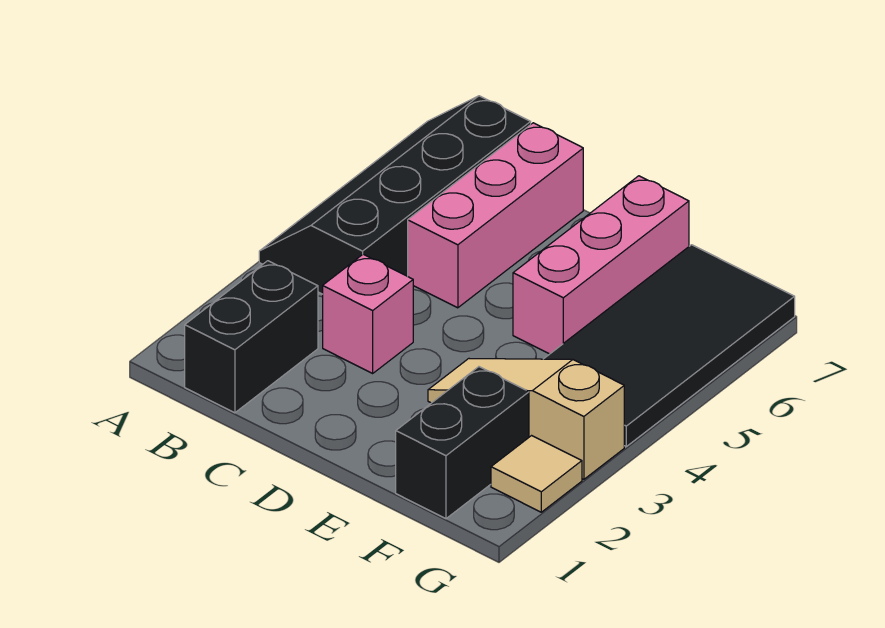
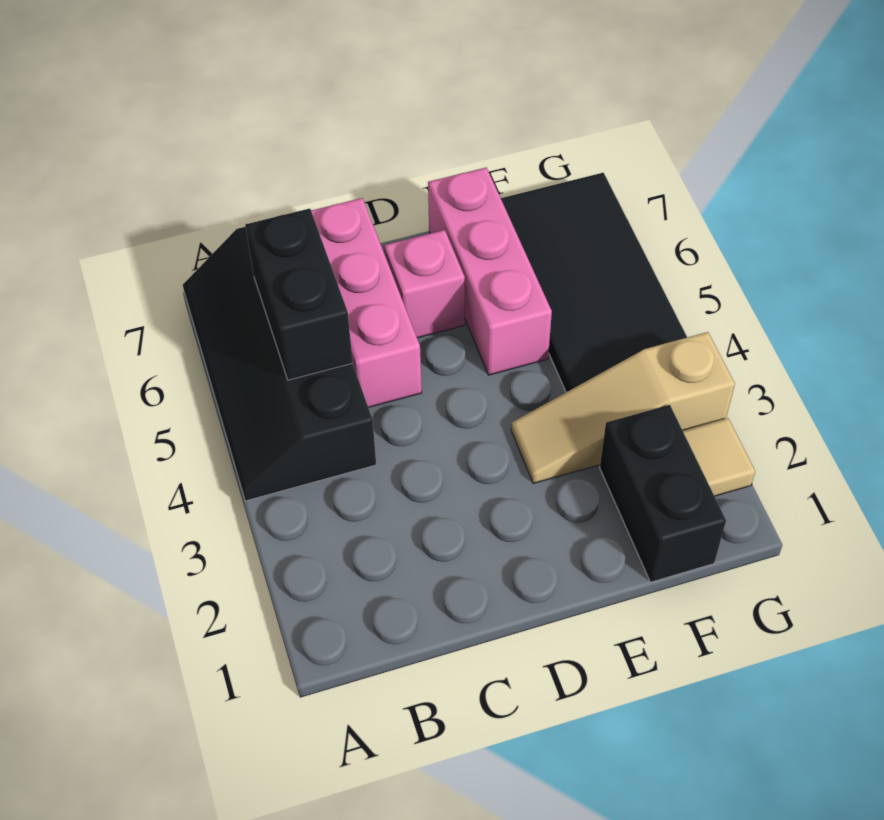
black brick B1:B2 level 1 -> black brick B5:B6 level 2
pink brick C3 level 1 -> pink brick D6 level 1

